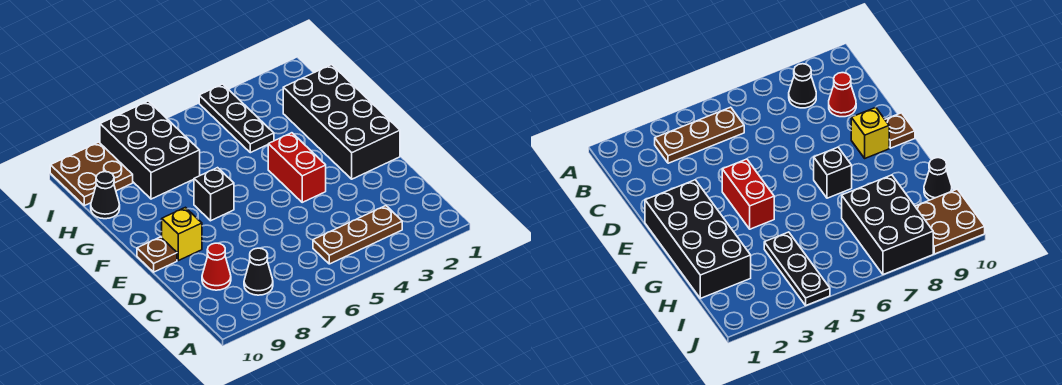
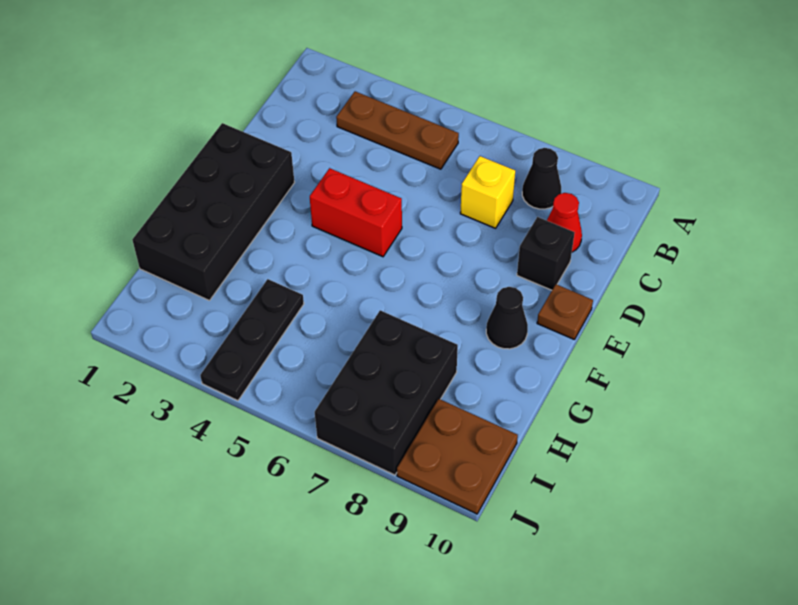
red brick E4:F4 level 1 -> red brick E4:E5 level 1
yellow brick E9 level 1 -> yellow brick C7 level 1
black brick F7 level 1 -> black brick D9 level 1
black cone H10 level 1 -> black cone F9 level 1

